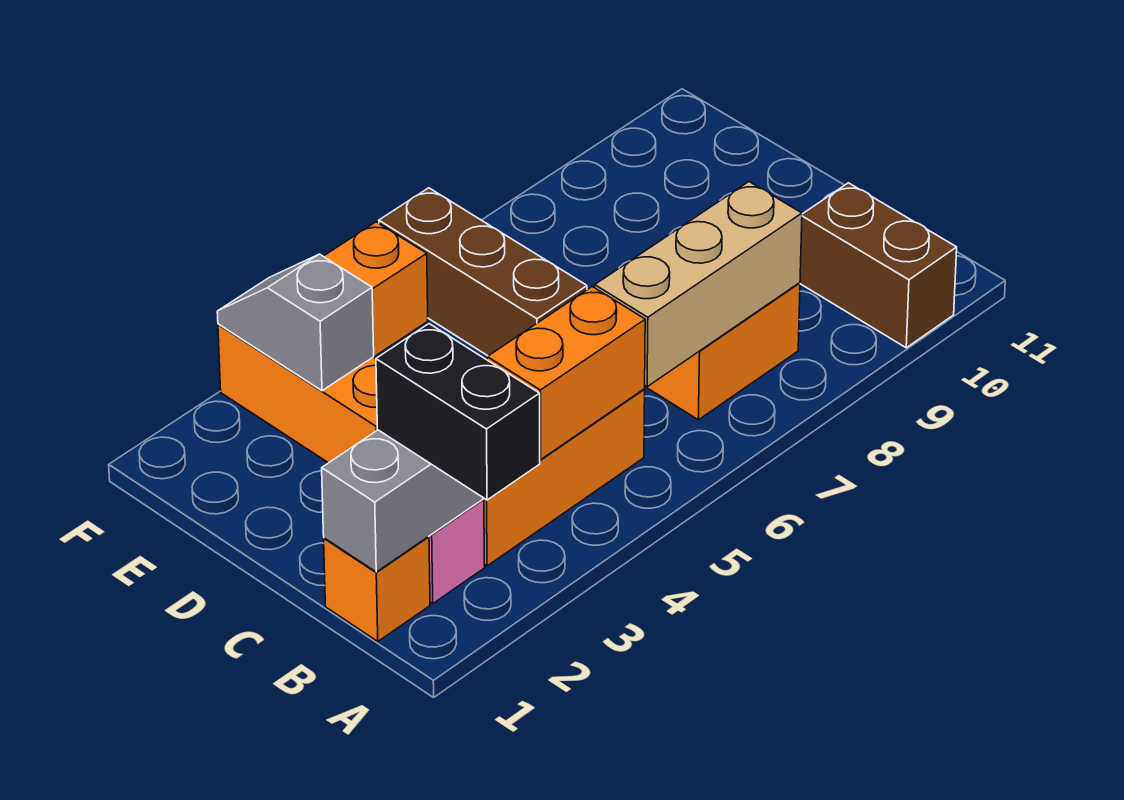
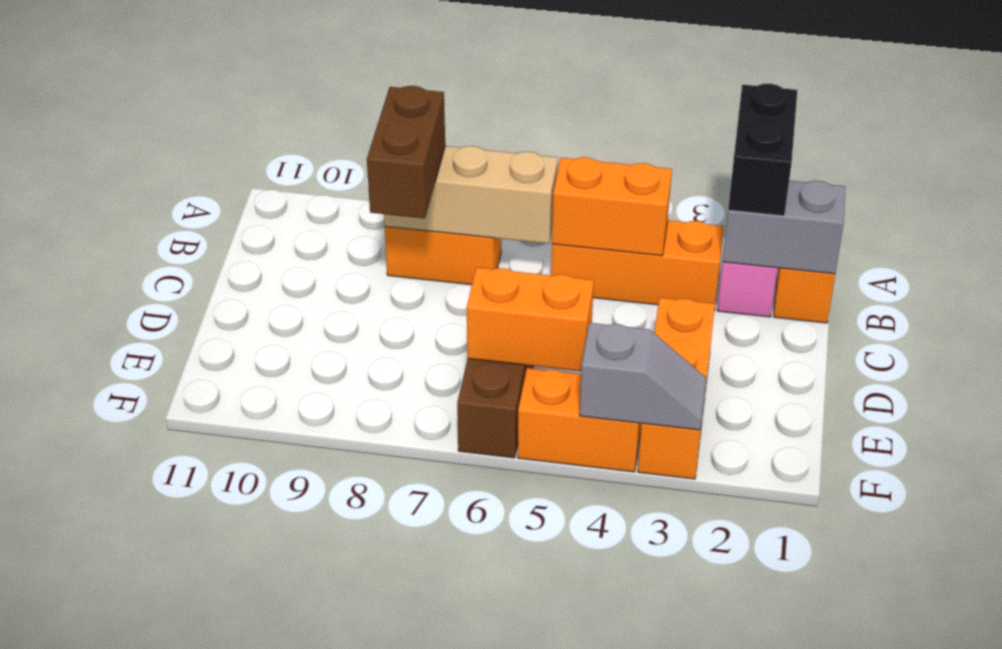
brown brick A10:B10 level 1 -> brown brick B8:C8 level 3
grey slope E3:F3 level 2 top E -> grey slope F3:F4 level 2 top 4
none -> orange brick E5:E6 level 2

